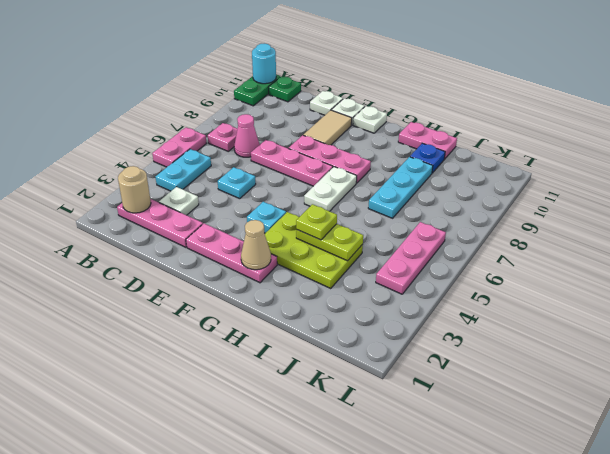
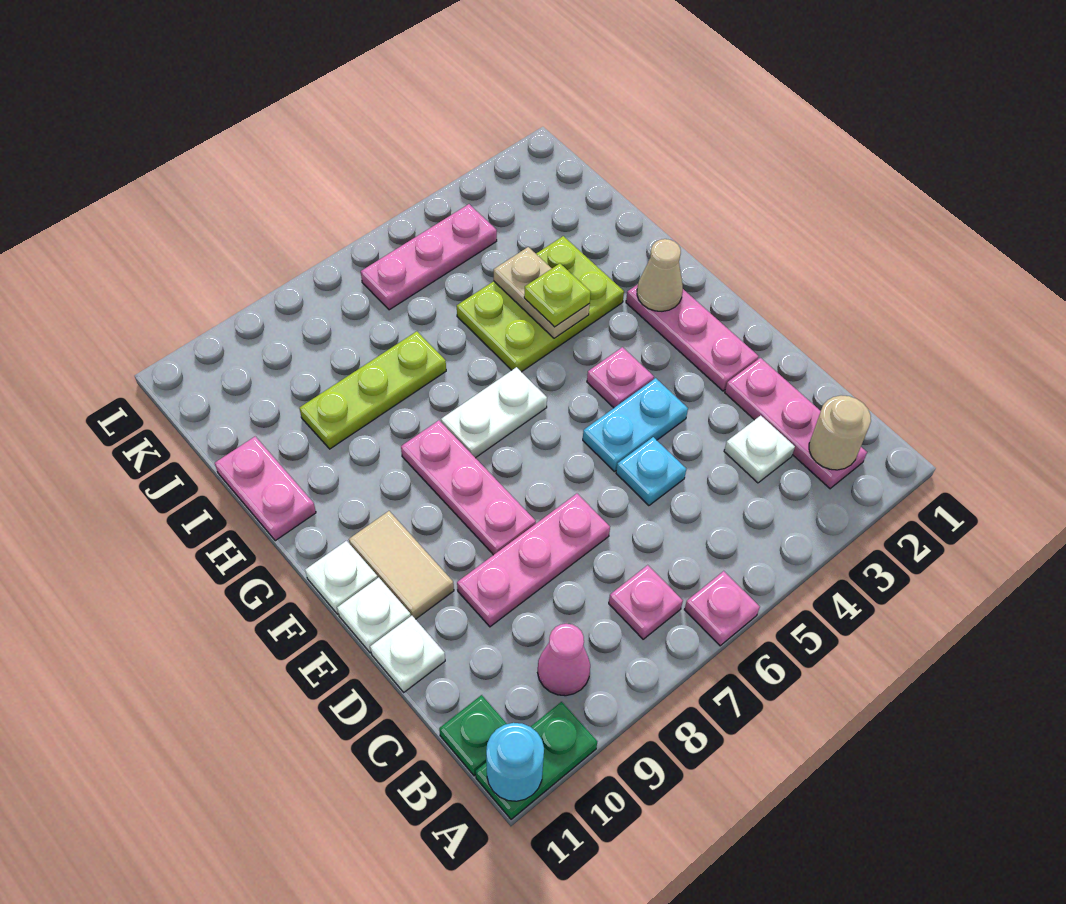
pink plate A5:A6 level 1 -> pink plate A6 level 1
cyan plate B4:B5 level 1 -> cyan plate E4:E5 level 1
pink cone C7 level 1 -> pink cone B9 level 1
pink plate D7:F7 level 1 -> pink plate D7:D9 level 1
tan tile E9:E10 level 1 -> tan tile E10:F10 level 1
cyan plate F4 level 1 -> pink plate F4 level 1
lime plate G3:I4 level 1 -> lime plate H3:I5 level 1
lime plate H4:I4 level 2 -> tan plate H4:I4 level 2
cyan plate I7:I9 level 1 -> lime plate I7:I9 level 1
blue plate I10 level 1 -> none

